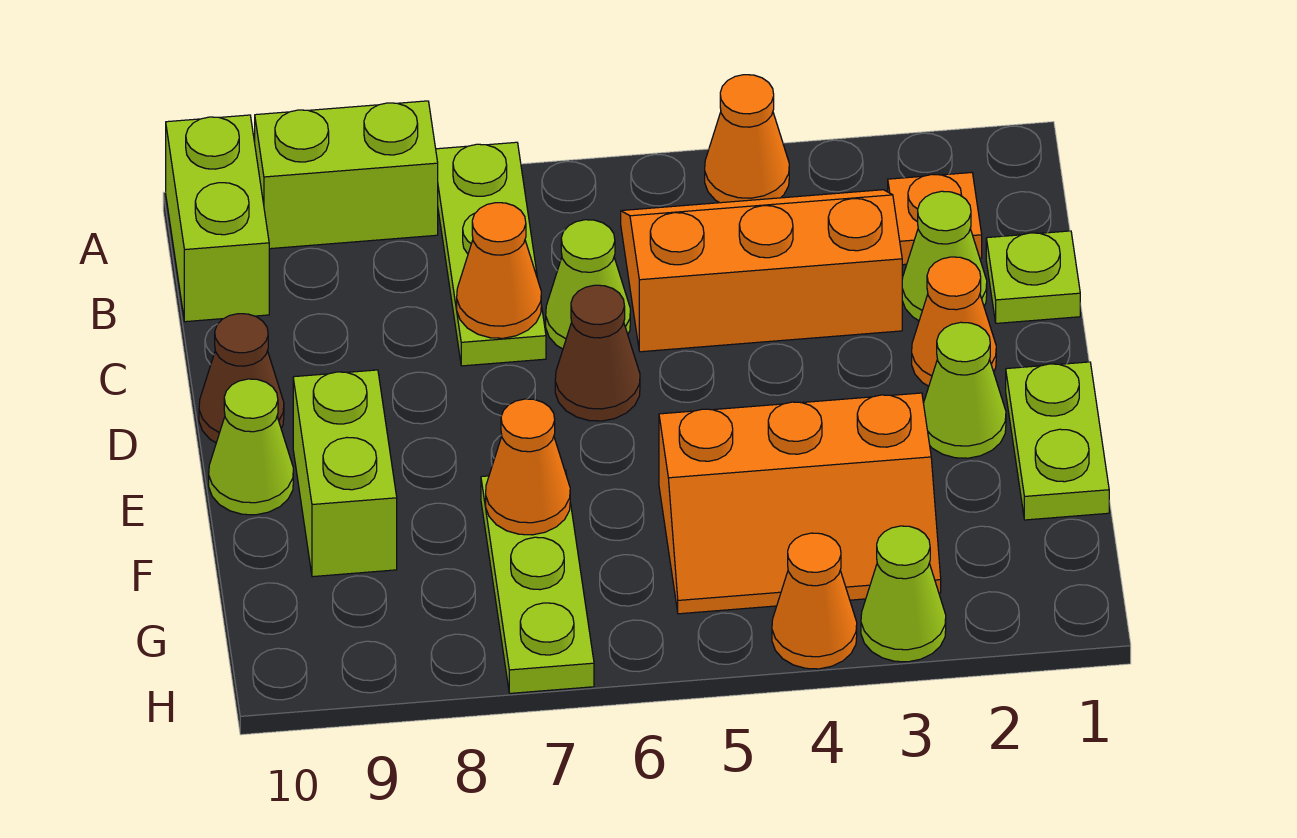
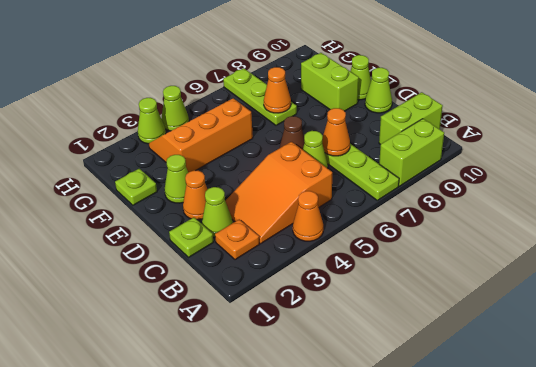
lime brick A10:B10 level 1 -> lime brick B9:B10 level 1
orange slope B3:C5 level 1 top C -> orange slope B3:C5 level 1 top 5
brown cone D10 level 1 -> lime cone D10 level 1
lime plate E1:F1 level 1 -> lime plate F1 level 1
orange cone H4 level 1 -> lime cone H4 level 1

